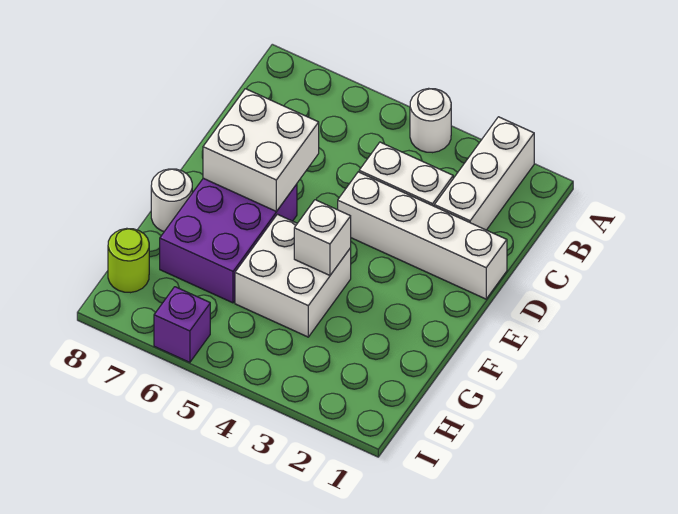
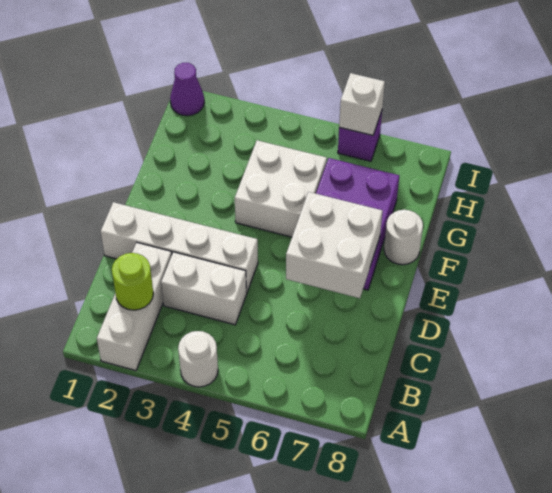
white brick F4 level 2 -> white brick I6 level 2
lime round brick H8 level 1 -> lime round brick B2 level 2
none -> purple cone I1 level 1

